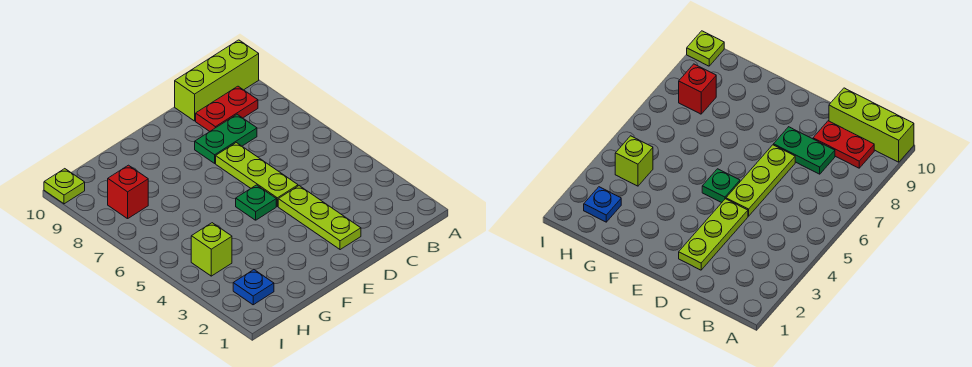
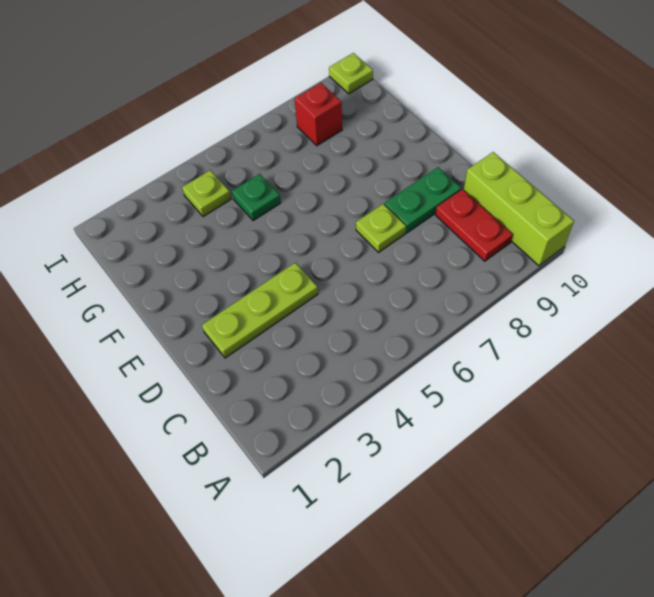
green plate C8:D8 level 1 -> green plate D8:D9 level 1
lime plate D5:D7 level 1 -> lime plate D7 level 1
green plate E5 level 1 -> green plate G5 level 1
blue plate H2 level 1 -> none
lime brick H4 level 1 -> lime plate H4 level 1

